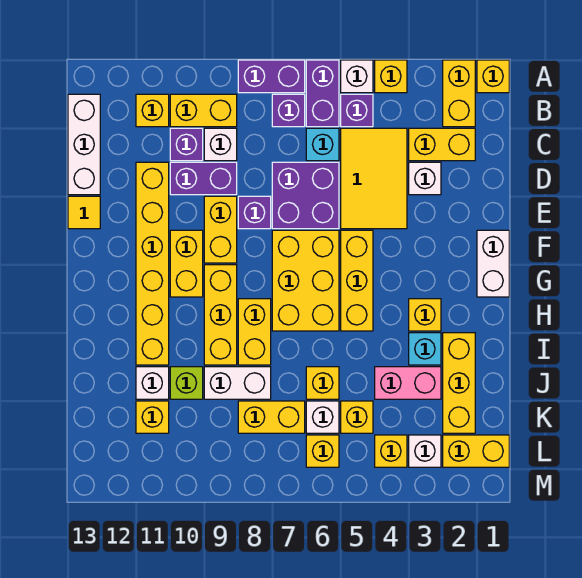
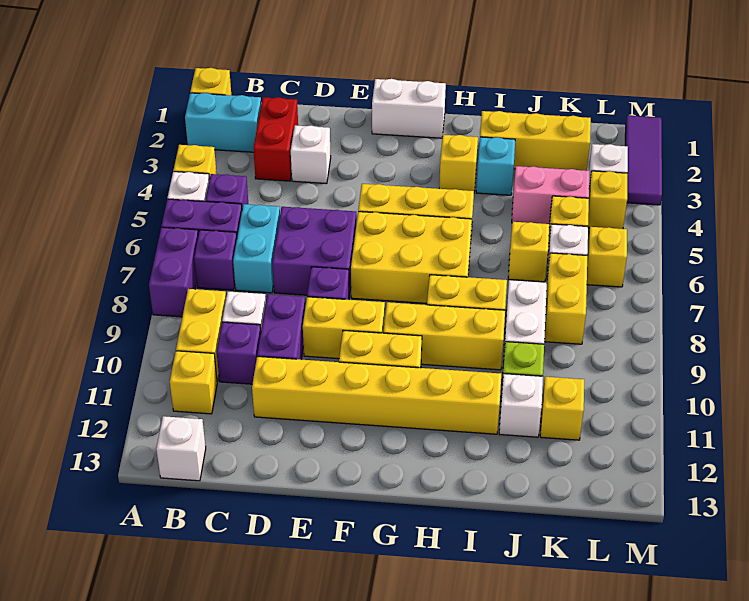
yellow brick A2:B2 level 1 -> cyan brick A2:B2 level 1
white brick B13:D13 level 1 -> white brick B13 level 1
yellow brick C2:C3 level 1 -> red brick C2:C3 level 1
yellow tile C4:E5 level 1 -> none
cyan brick C6 level 1 -> cyan brick C6:C7 level 1
yellow tile E13 level 1 -> none
pink brick J3:J4 level 1 -> pink brick J4:K4 level 1
yellow brick L1:L2 level 1 -> none
none -> purple tile M1:M3 level 1

